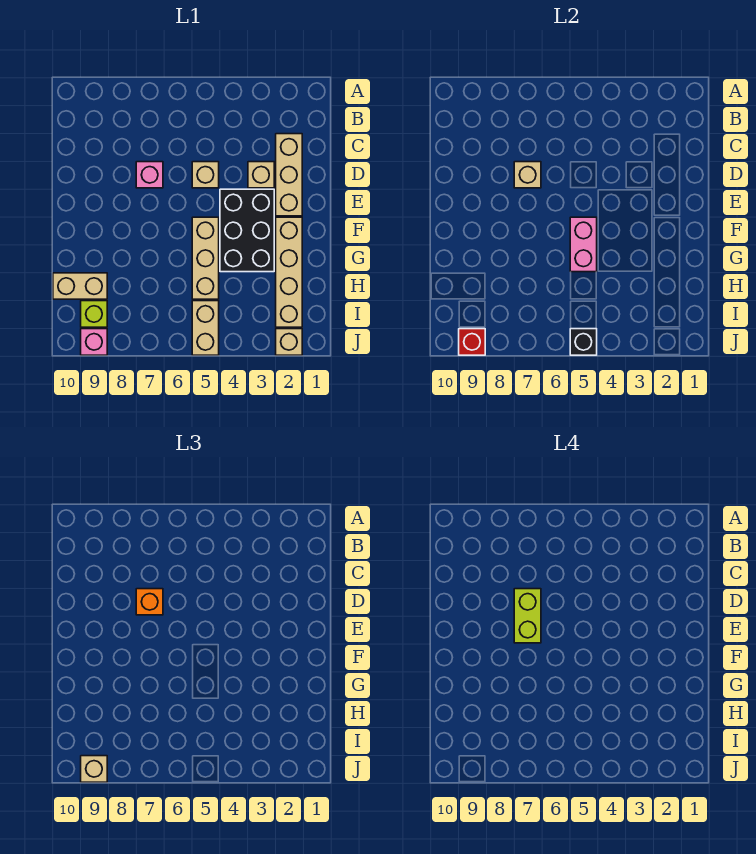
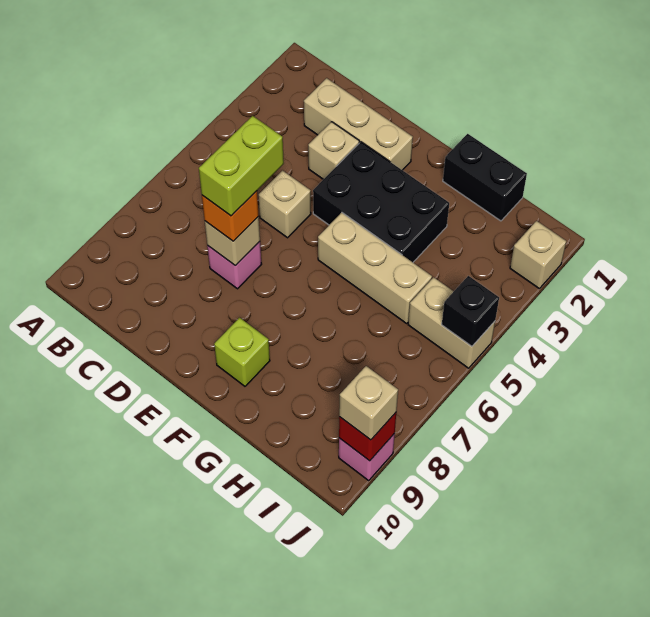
lime brick D7:E7 level 4 -> lime brick D6:D7 level 4
tan brick F2:I2 level 1 -> none
pink brick F5:G5 level 2 -> none
none -> black brick G1:H1 level 1
tan brick H9:H10 level 1 -> none
lime brick I9 level 1 -> lime brick F9 level 1

